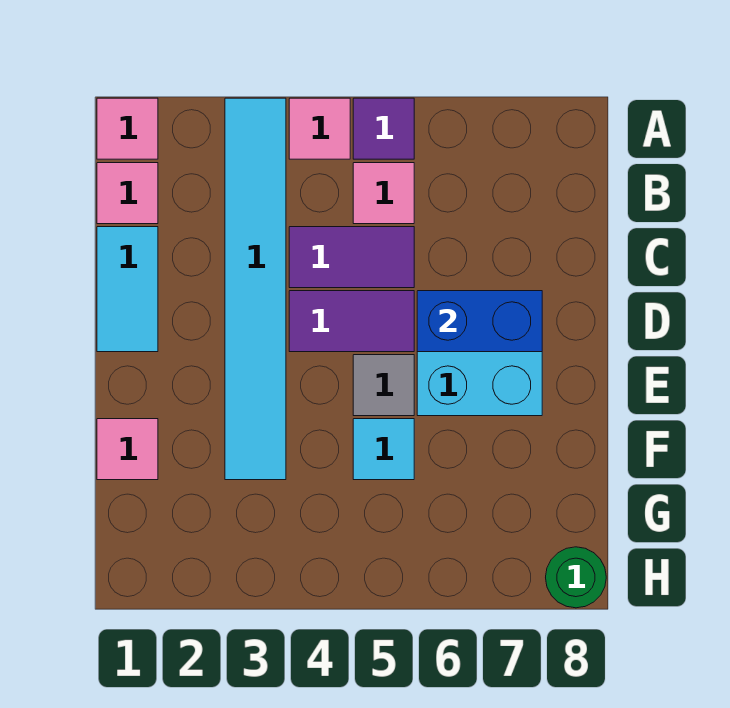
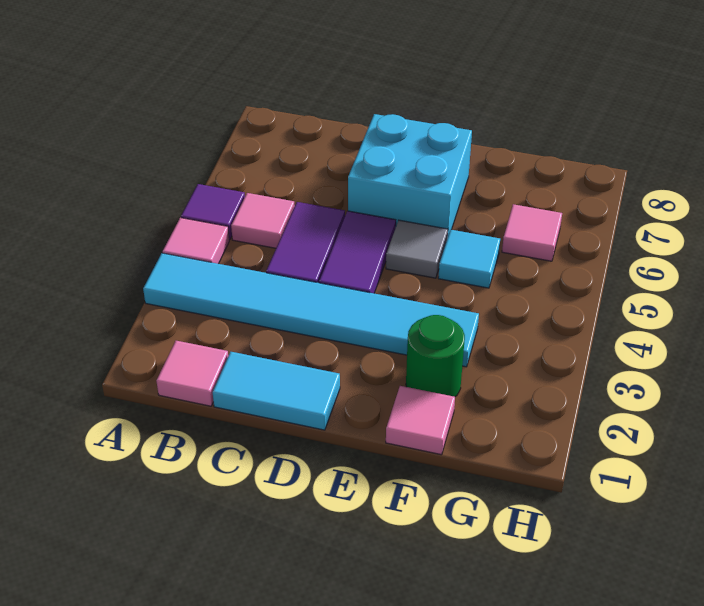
pink tile A1 level 1 -> pink tile G6 level 1
blue brick D6:D7 level 2 -> none
green round brick H8 level 1 -> green round brick F2 level 1

